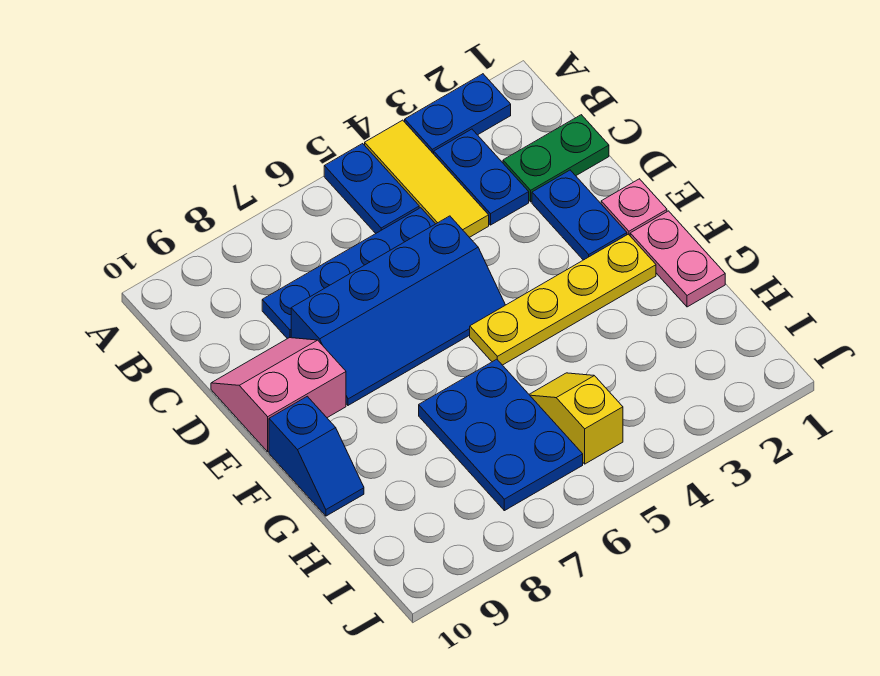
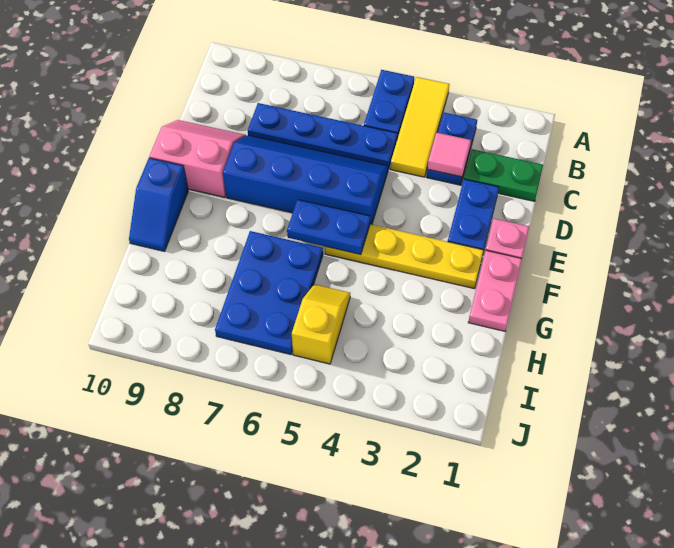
blue plate A2:A3 level 1 -> blue plate F5:F6 level 2
none -> pink tile C3 level 2
blue slope D5:E8 level 1 top D -> blue slope D5:E8 level 1 top E

